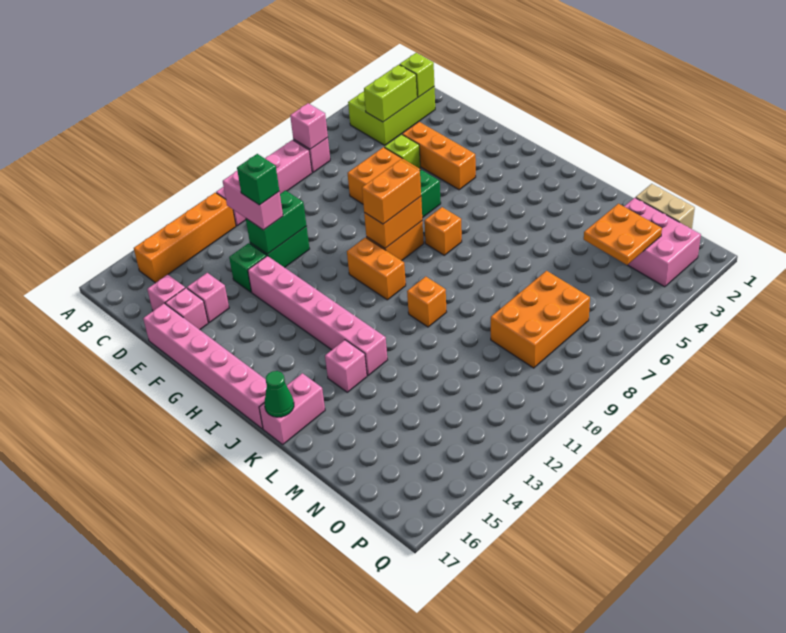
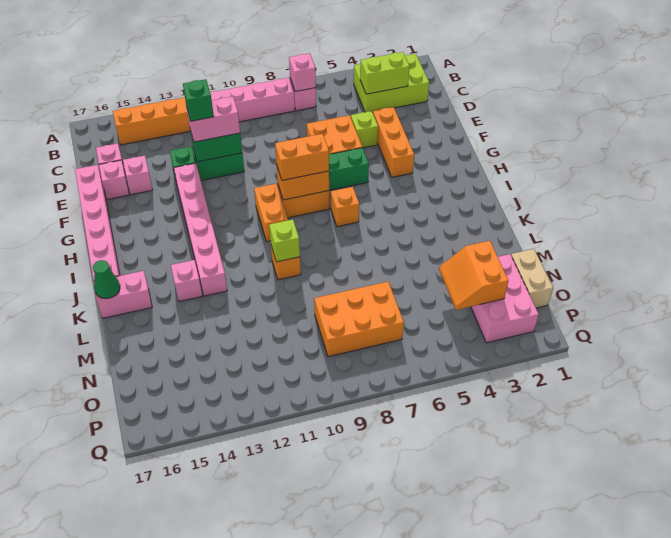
lime brick C2 level 2 -> lime brick K10 level 2
pink brick D12:E12 level 3 -> pink brick E11:E12 level 3
orange plate N3:O4 level 2 -> orange slope N3:O4 level 2 top 3

